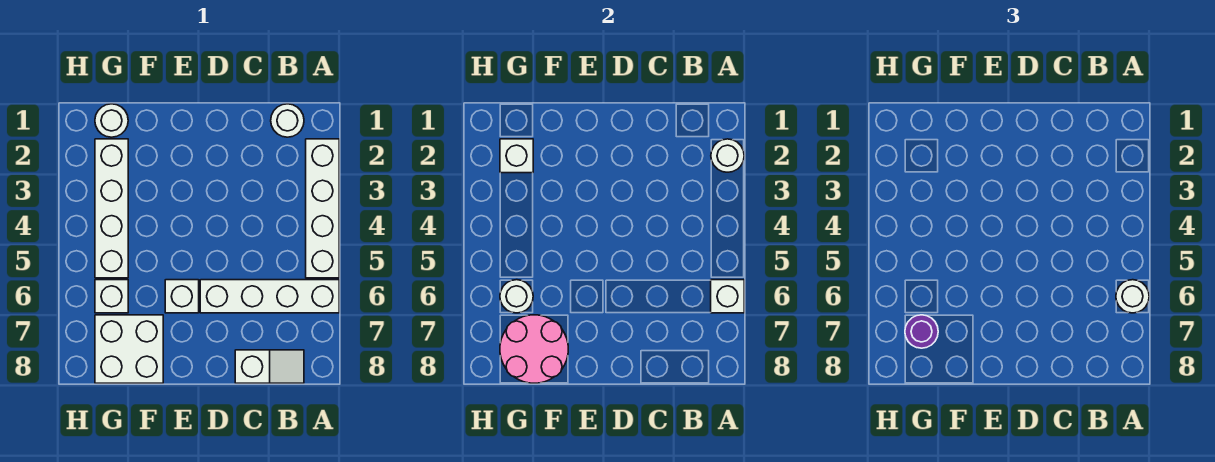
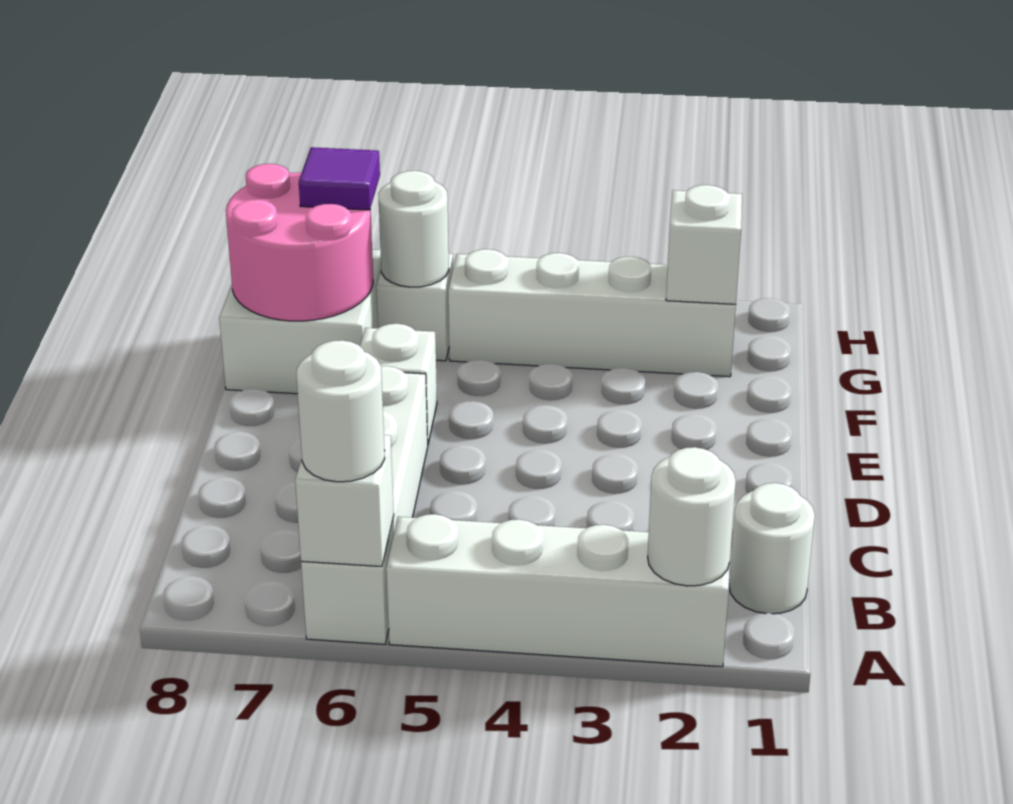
white slope B8:C8 level 1 top C -> none
white round brick G1 level 1 -> none
purple round brick G7 level 3 -> purple tile G7 level 3

